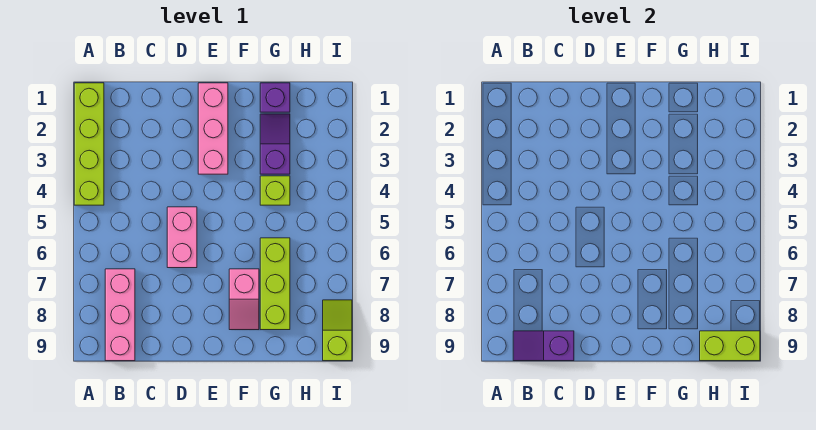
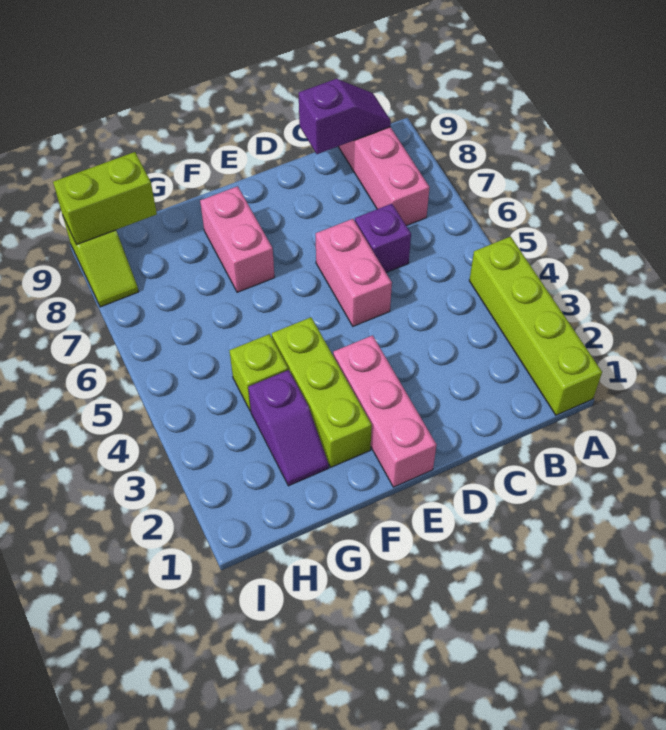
pink slope F7:F8 level 1 top 7 -> pink brick F7:F8 level 1
purple brick G1 level 1 -> purple brick C6 level 1
lime brick G6:G8 level 1 -> lime brick F2:F4 level 1

